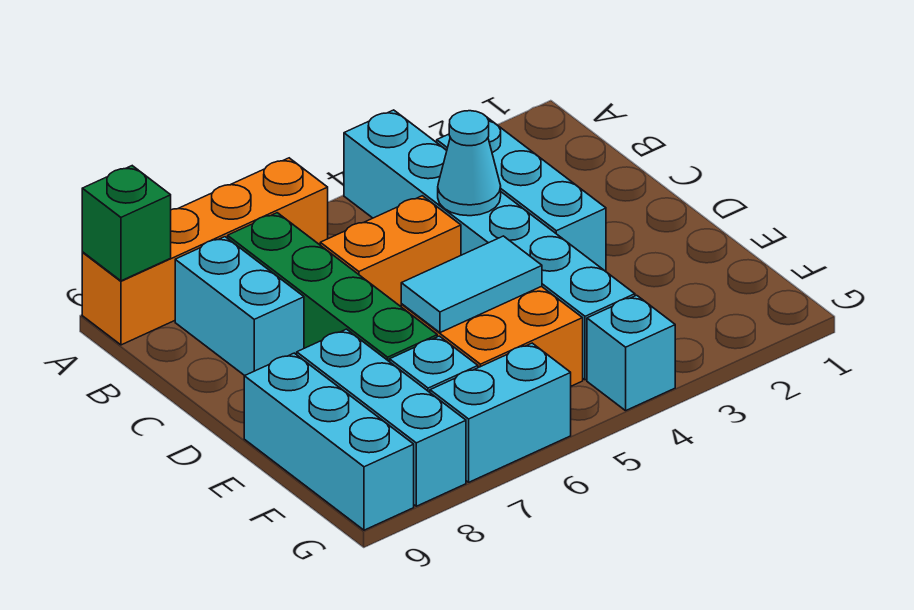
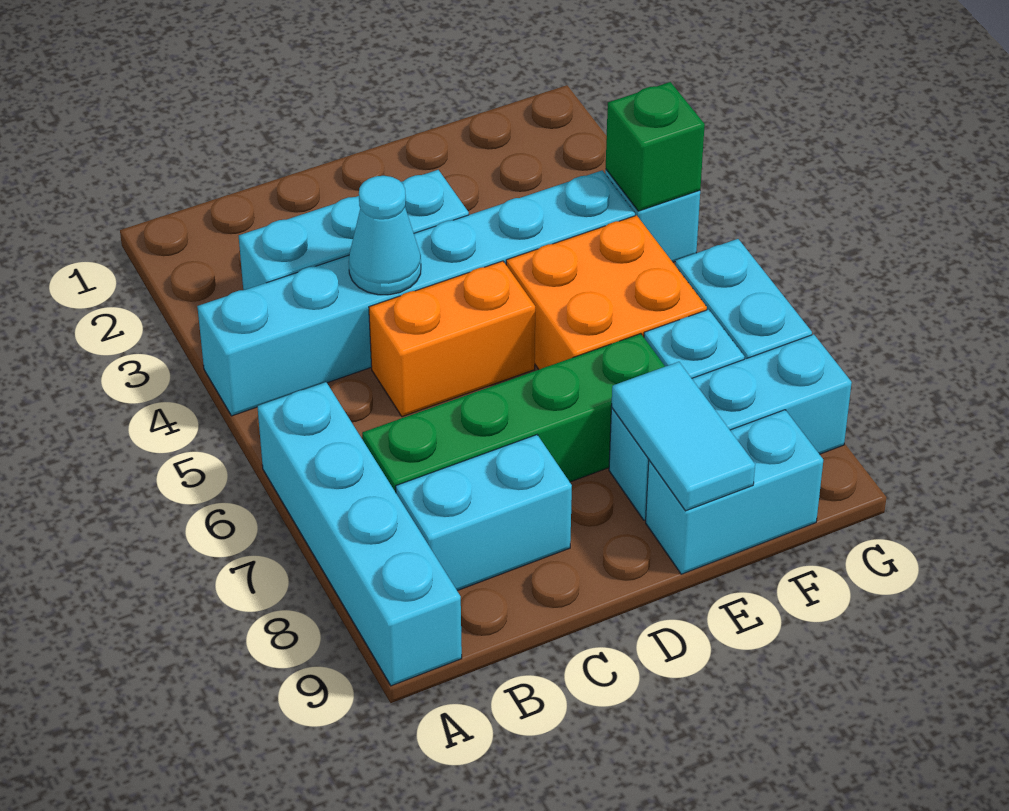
orange brick A6:A9 level 1 -> cyan brick A6:A9 level 1
green brick A9 level 2 -> green brick G4 level 2
orange brick C5:C6 level 1 -> orange brick C5:D5 level 1
cyan tile E5:E6 level 2 -> cyan tile E8:E9 level 2
cyan brick E9:G9 level 1 -> cyan brick E9:F9 level 1

